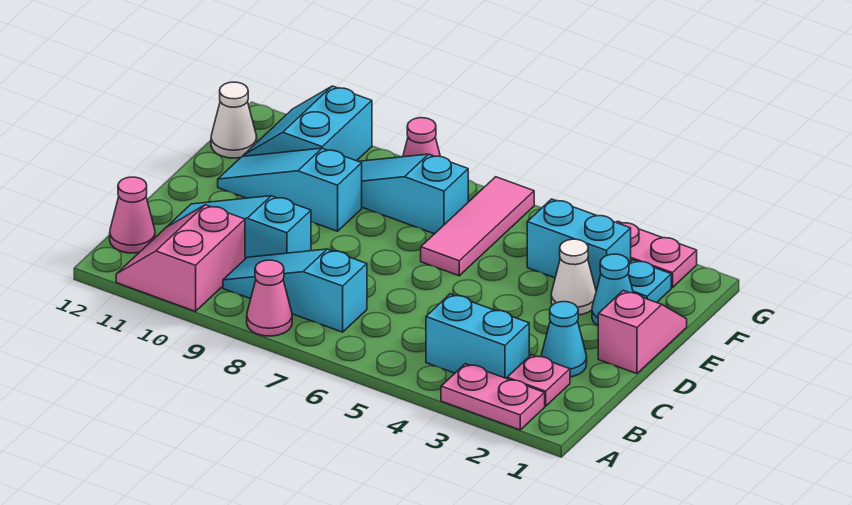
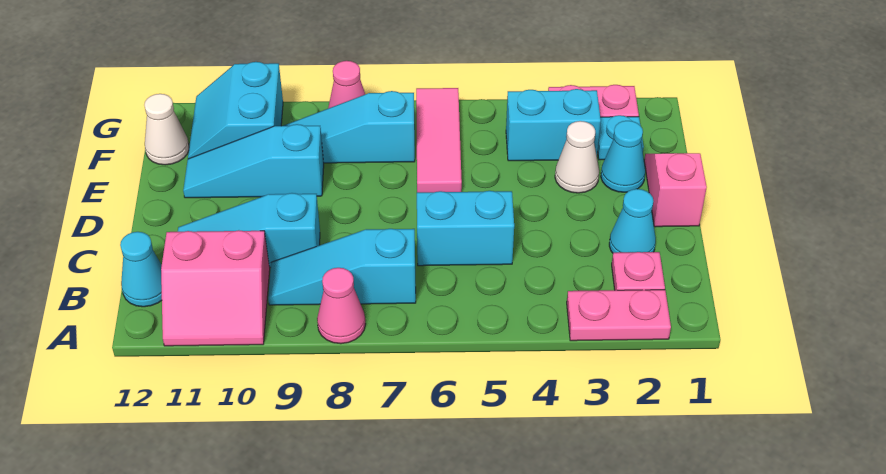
pink slope A10:B11 level 1 top 10 -> pink slope A10:B11 level 1 top B
cyan brick B3:B4 level 1 -> cyan brick C5:C6 level 1
pink cone B12 level 1 -> cyan cone B12 level 1

